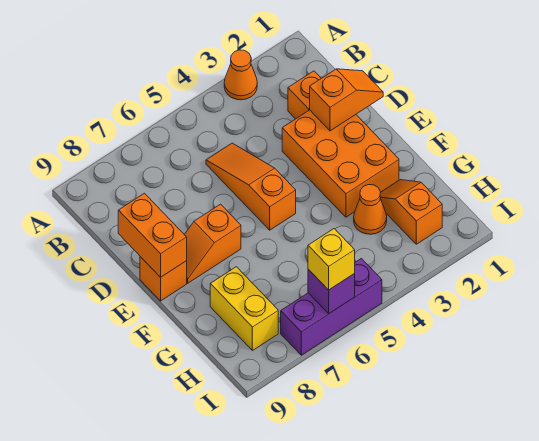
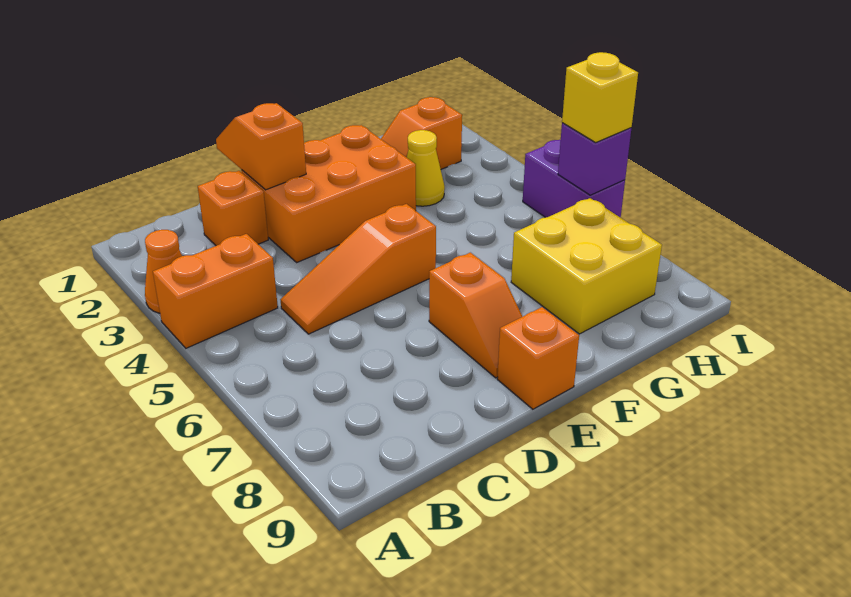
orange brick D9:E9 level 2 -> orange brick A4:B4 level 1
orange cone G3 level 1 -> yellow cone G3 level 1
yellow brick G8:H8 level 1 -> yellow brick G7:H8 level 1
purple brick I5:I7 level 1 -> purple brick I5:I6 level 1

